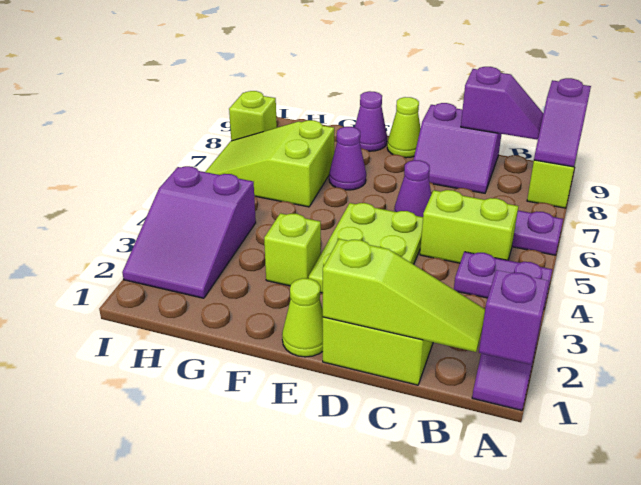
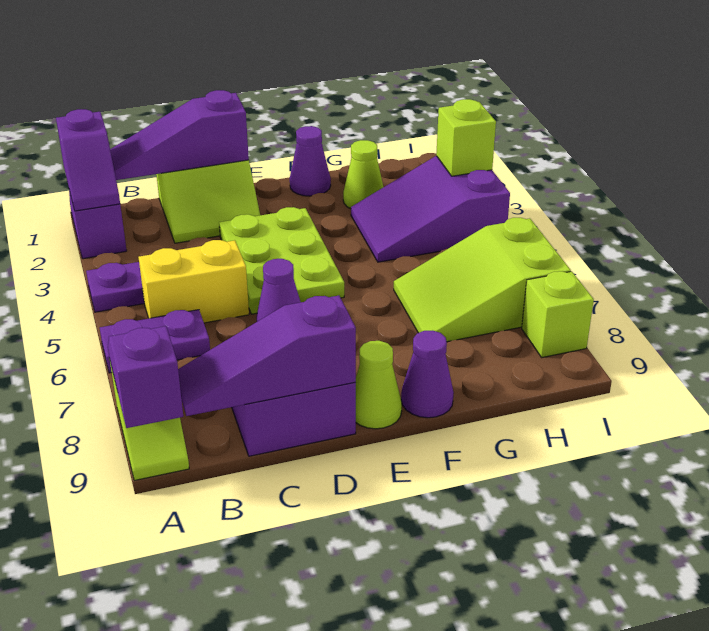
lime slope B1:D1 level 2 top D -> purple slope B1:D1 level 2 top D
lime brick B5:C5 level 1 -> yellow brick B5:C5 level 1
purple slope B9:C9 level 2 top C -> purple slope B9:D9 level 2 top D
lime cone E1 level 1 -> lime cone G2 level 1
lime brick F3 level 1 -> lime brick I3 level 2
purple cone F7 level 1 -> purple cone F1 level 1
lime slope G6:I7 level 1 top G -> lime slope G6:I7 level 1 top I
purple slope H2:I4 level 1 top 4 -> purple slope G3:I4 level 1 top I

